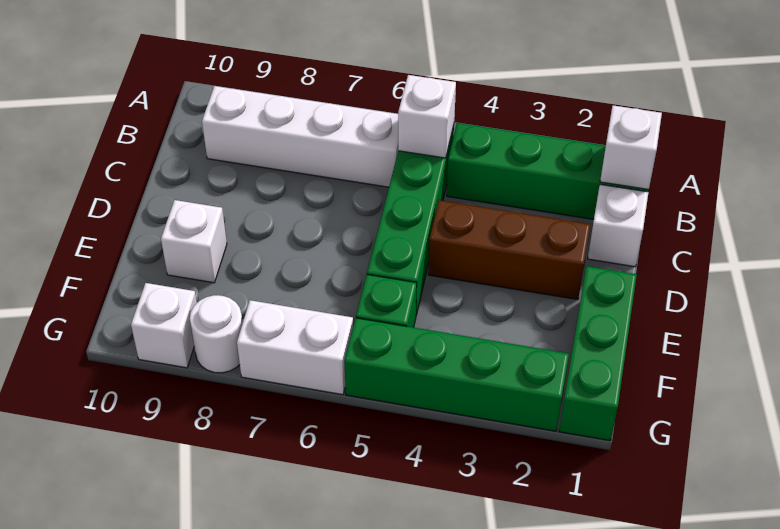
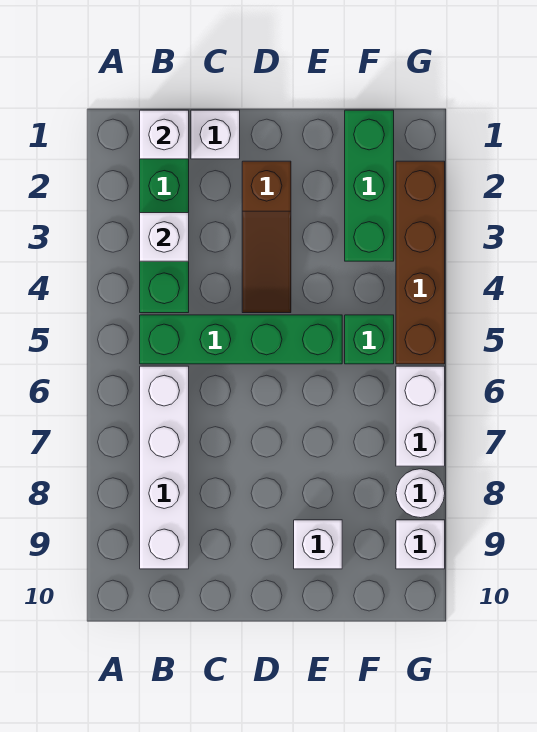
white brick B5 level 2 -> white brick B3 level 2
brown brick D2:D4 level 1 -> brown slope D2:D4 level 1 top 2
green brick E1:G1 level 1 -> green brick F1:F3 level 1
green brick G2:G5 level 1 -> brown brick G2:G5 level 1

